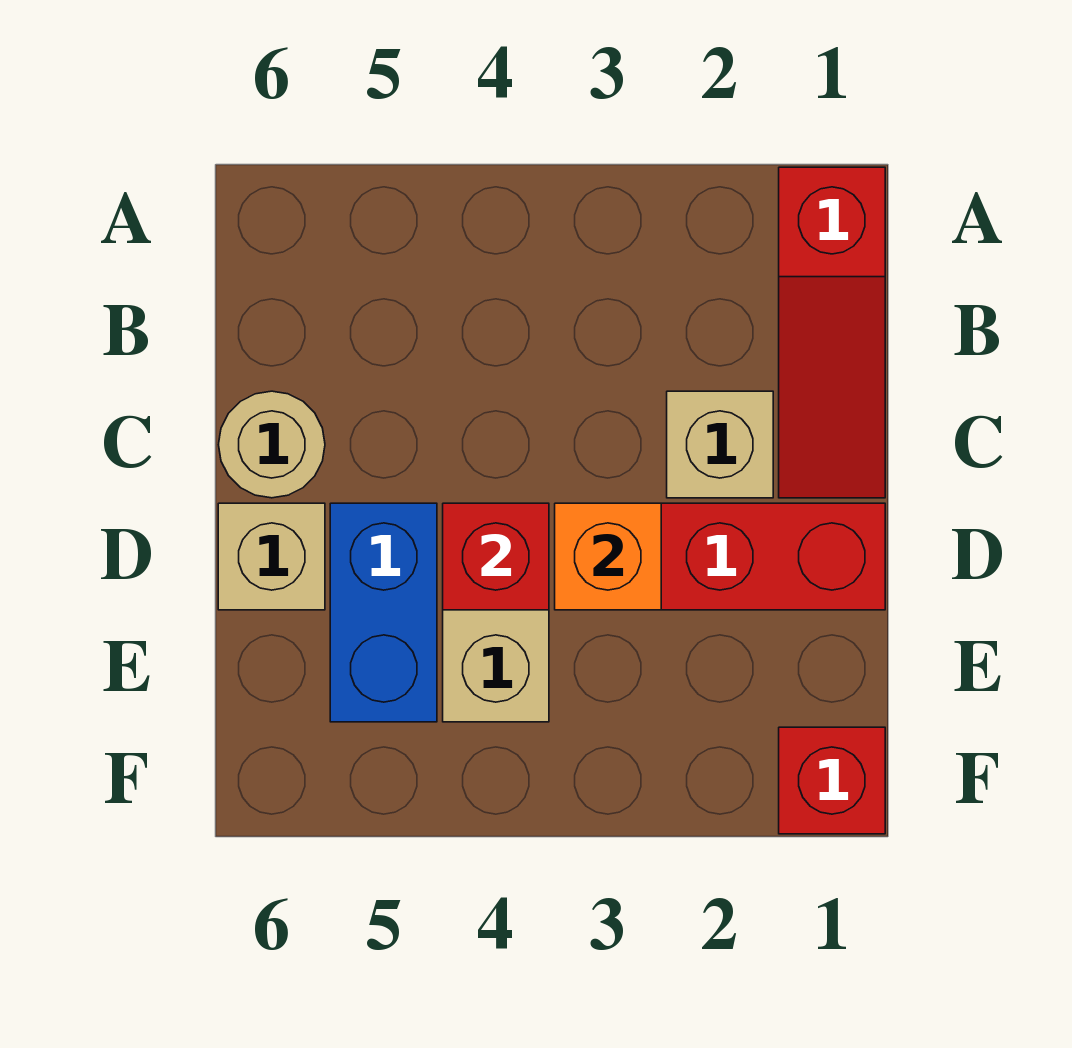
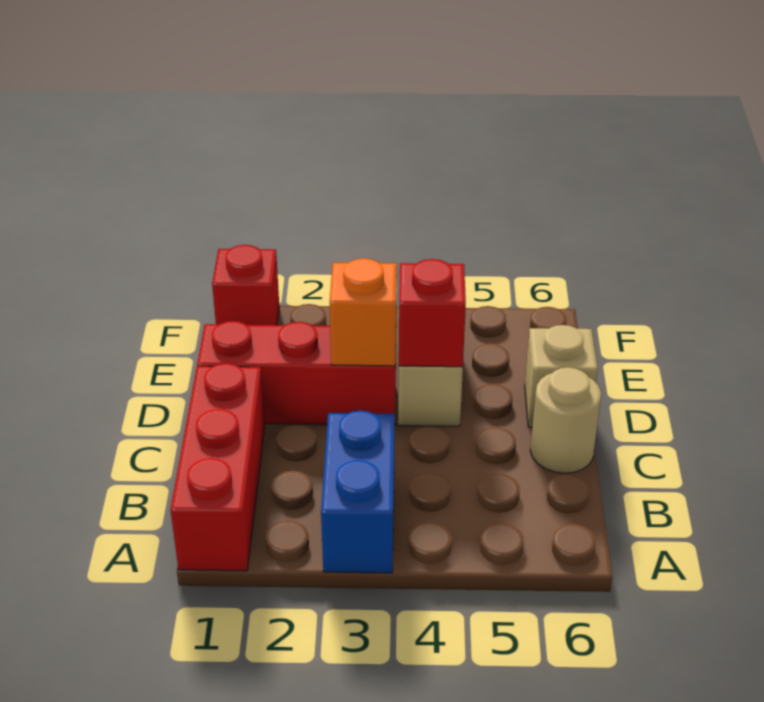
red slope A1:C1 level 1 top A -> red brick A1:C1 level 1
tan brick C2 level 1 -> none
blue brick D5:E5 level 1 -> blue brick A3:B3 level 1

